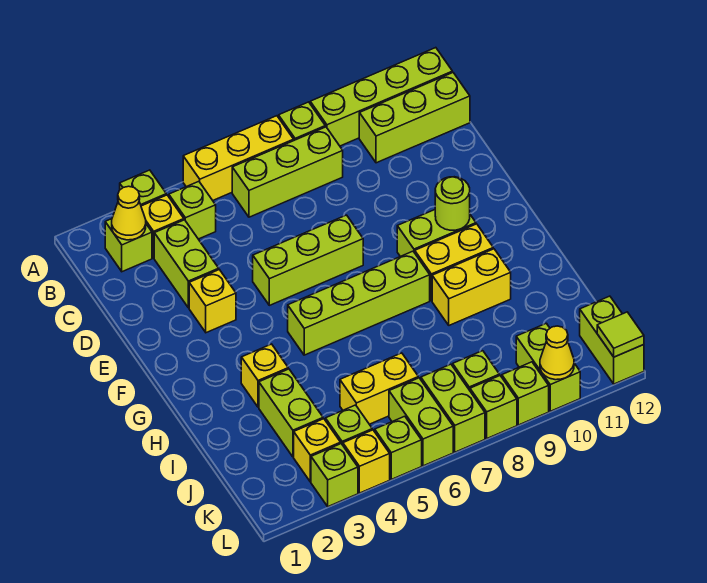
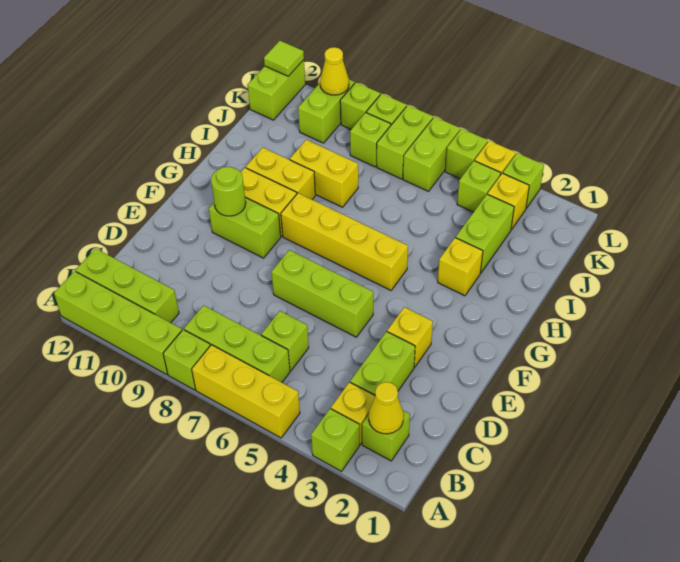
lime brick B4 level 1 -> lime brick C6 level 1
lime brick G5:G8 level 1 -> yellow brick G5:G8 level 1
yellow brick J5:J6 level 1 -> yellow brick I8:I9 level 1

